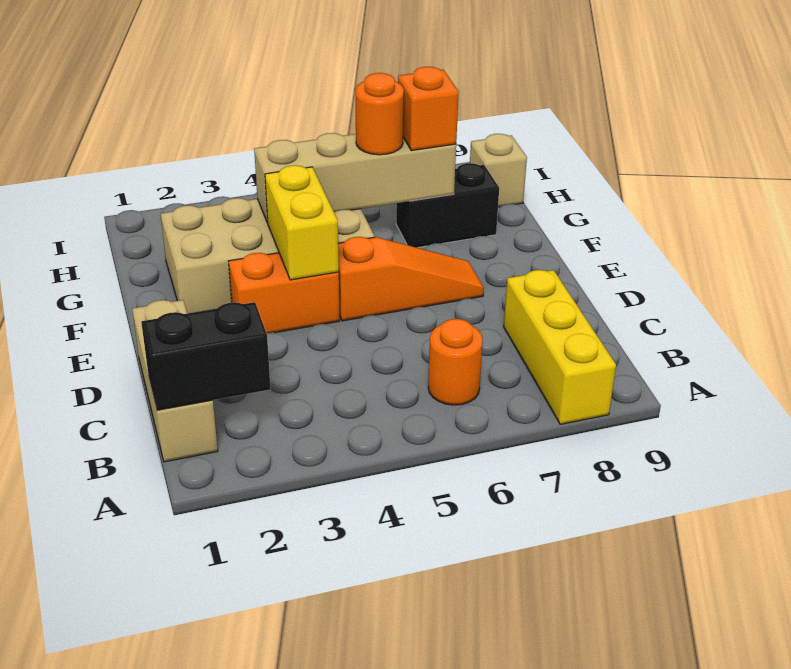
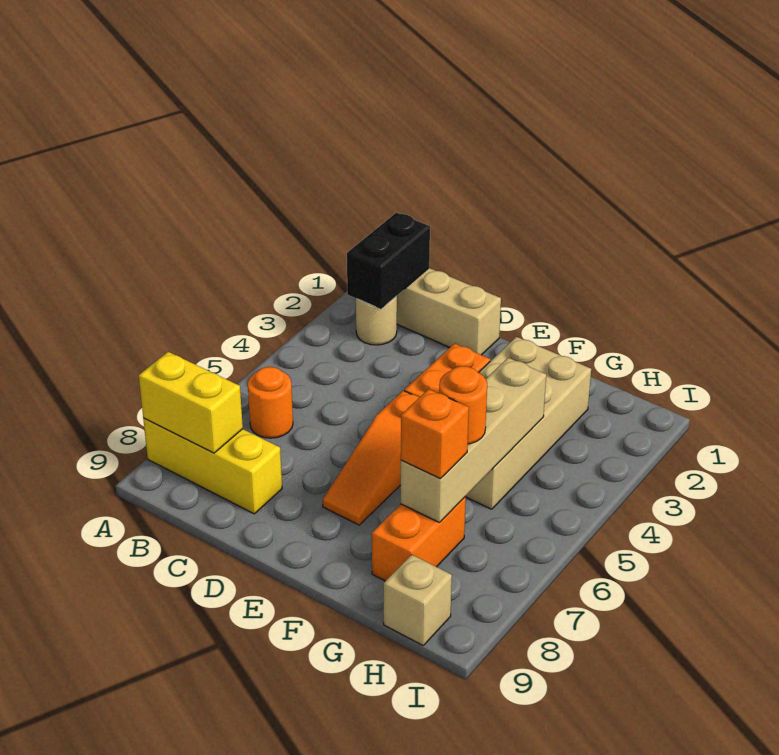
none -> tan round brick B2 level 1
yellow brick E4:F4 level 2 -> yellow brick A8:B8 level 2
black brick G7:G8 level 1 -> orange brick G7:G8 level 1

